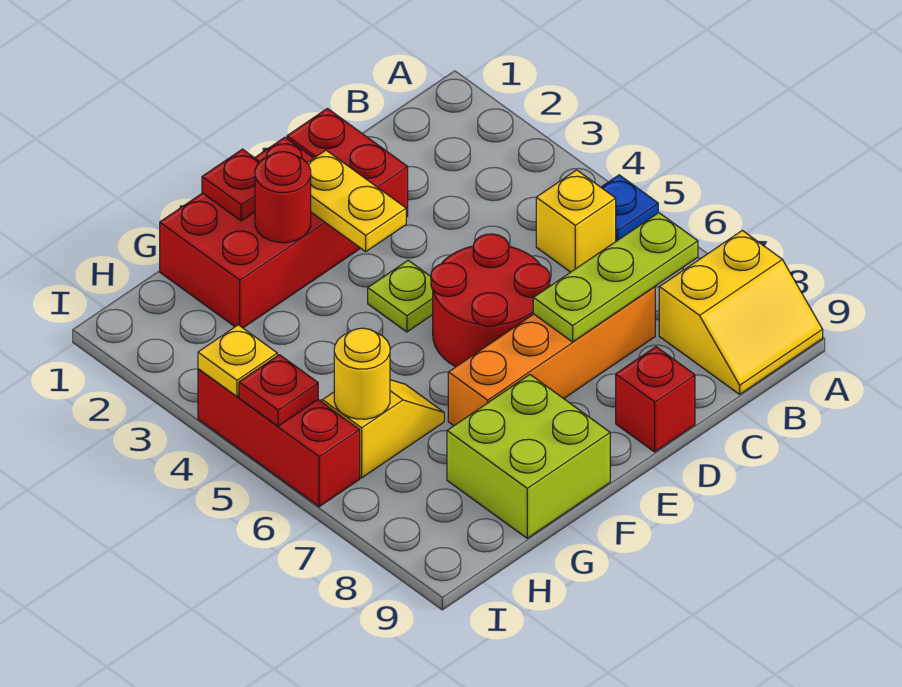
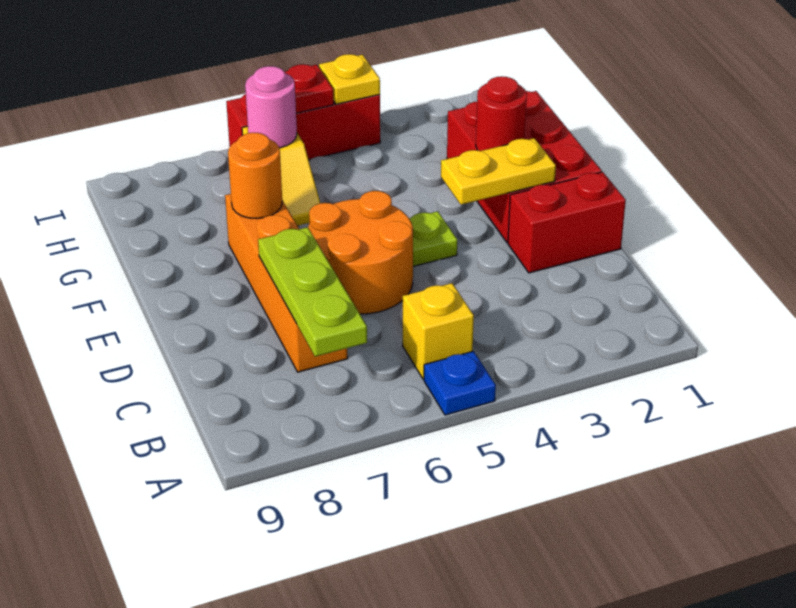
yellow slope A8:B9 level 1 top 8 -> none
red round brick D5:E6 level 1 -> orange round brick D5:E6 level 1
red brick D9 level 1 -> none
red plate F1 level 2 -> none
none -> orange round brick F7 level 2
lime brick F8:G9 level 1 -> none
yellow round brick H6 level 2 -> pink round brick H6 level 2

